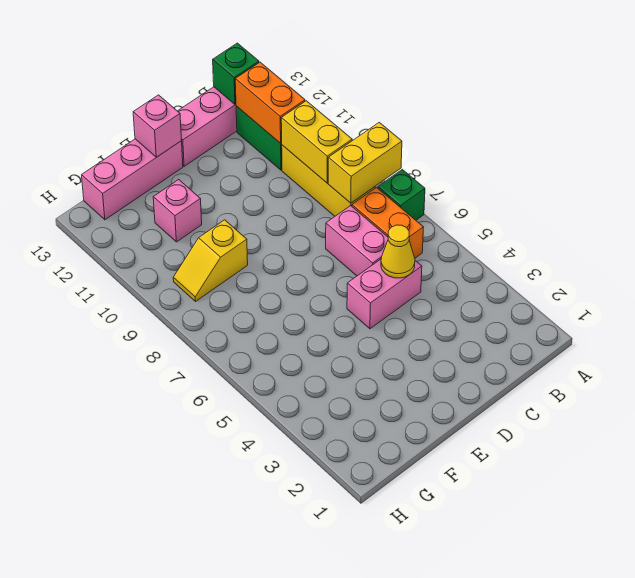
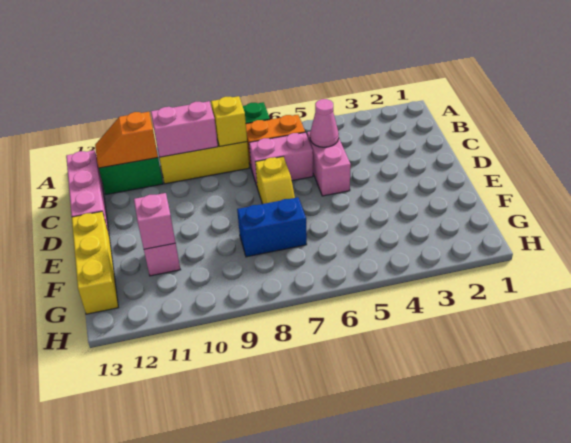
yellow brick A8:B8 level 2 -> yellow brick B8 level 2
yellow brick B9:B10 level 2 -> pink brick B9:B10 level 2
orange brick B11:B12 level 2 -> orange slope B11:B12 level 2 top 11
green brick B13 level 2 -> none
yellow cone C5 level 2 -> pink cone C5 level 2
pink brick E13:G13 level 1 -> yellow brick E13:G13 level 1
pink brick E13 level 2 -> pink brick F11 level 2
none -> blue brick F7:F8 level 1
yellow slope F9:G9 level 1 top F -> yellow slope D7:E7 level 1 top D

